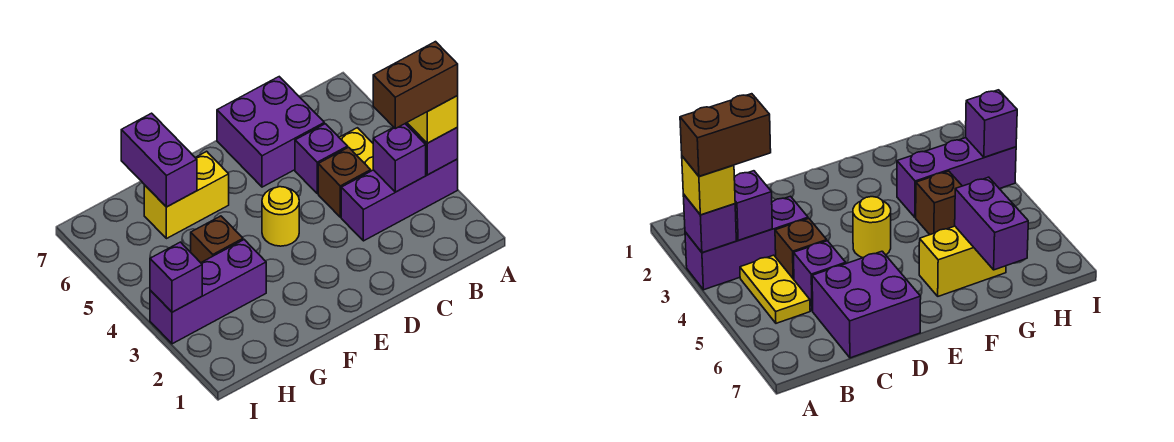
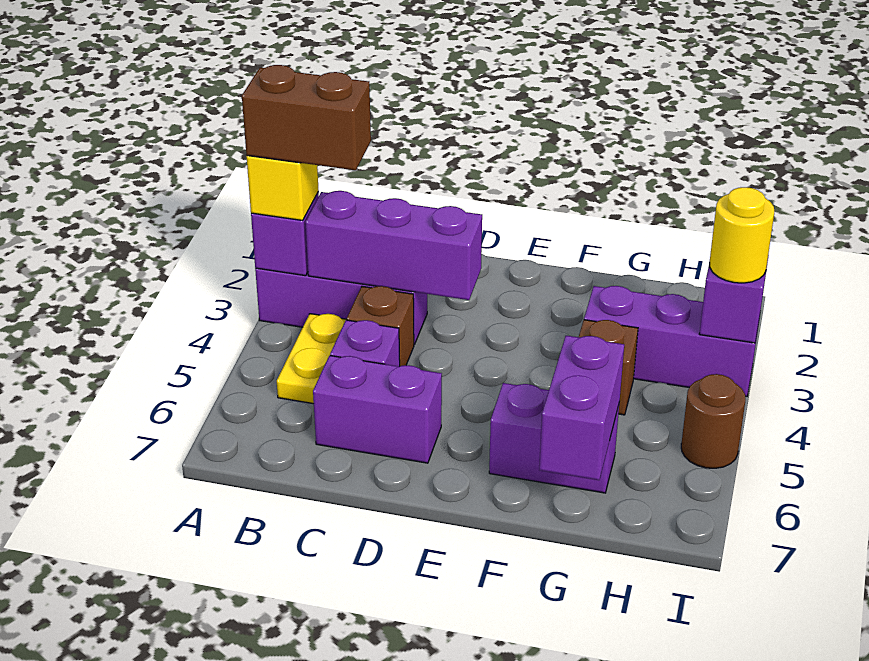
purple brick B3 level 2 -> purple brick B3:D3 level 2
purple brick C6:D7 level 1 -> purple brick C6:D6 level 1
yellow round brick E4 level 1 -> yellow round brick I3 level 3
yellow brick F6:G6 level 1 -> purple brick F6:G6 level 1
none -> brown round brick I5 level 1

